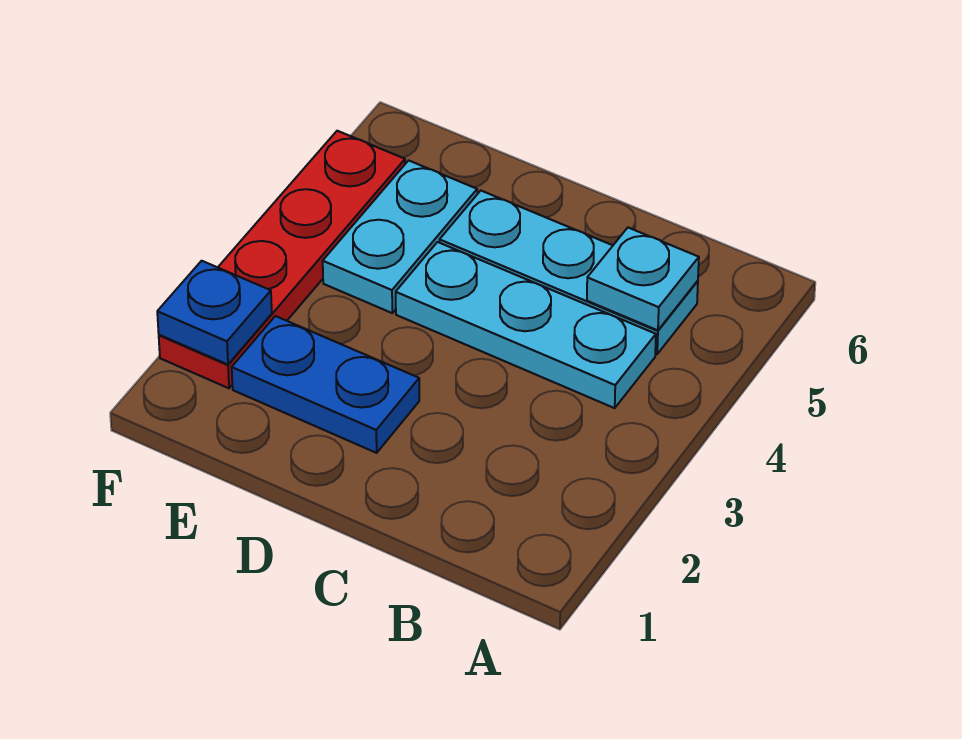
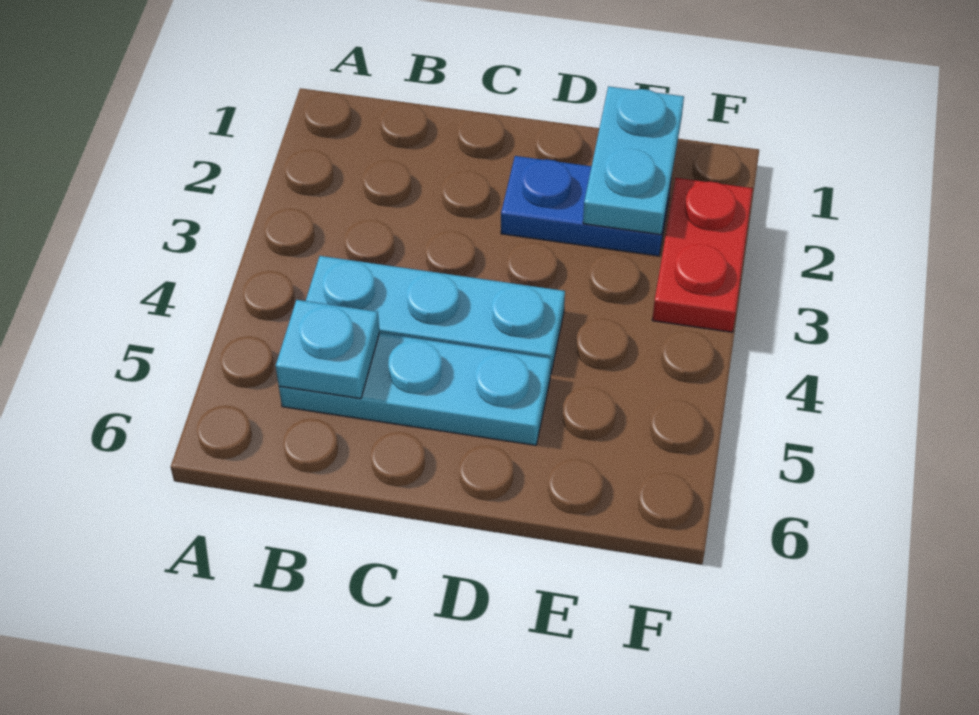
cyan plate E4:E5 level 1 -> cyan plate E1:E2 level 2
red plate F2:F5 level 1 -> red plate F2:F3 level 1
blue plate F2 level 2 -> none

